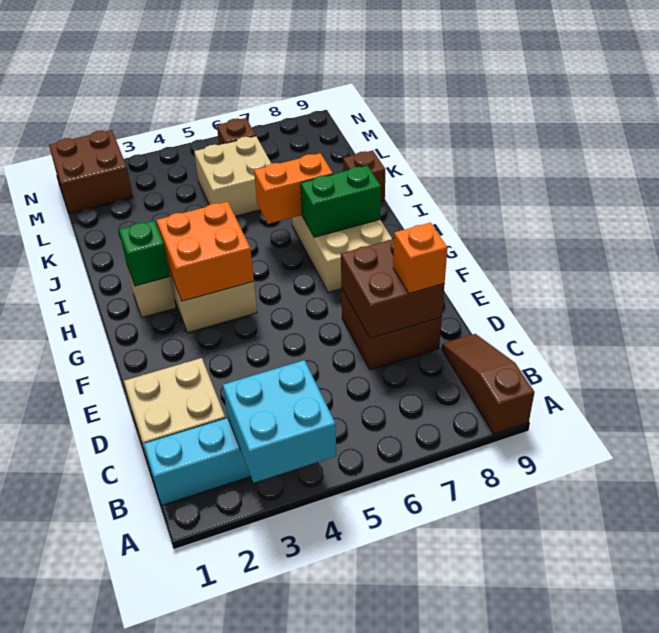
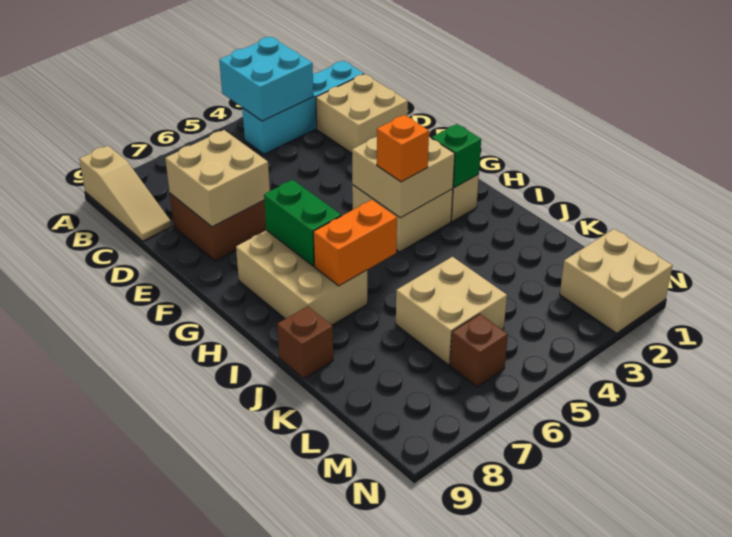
brown slope A9:C9 level 1 top A -> tan slope A9:C9 level 1 top A
brown brick D7:E8 level 2 -> tan brick D7:E8 level 2
orange brick D8 level 3 -> orange brick H4 level 3
orange brick G3:H4 level 2 -> tan brick G3:H4 level 2
green brick H7:H8 level 2 -> green brick G7:H7 level 2
brown brick M1:N2 level 1 -> tan brick M1:N2 level 1

